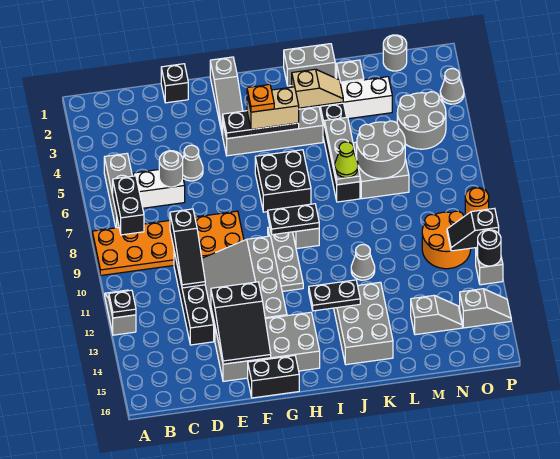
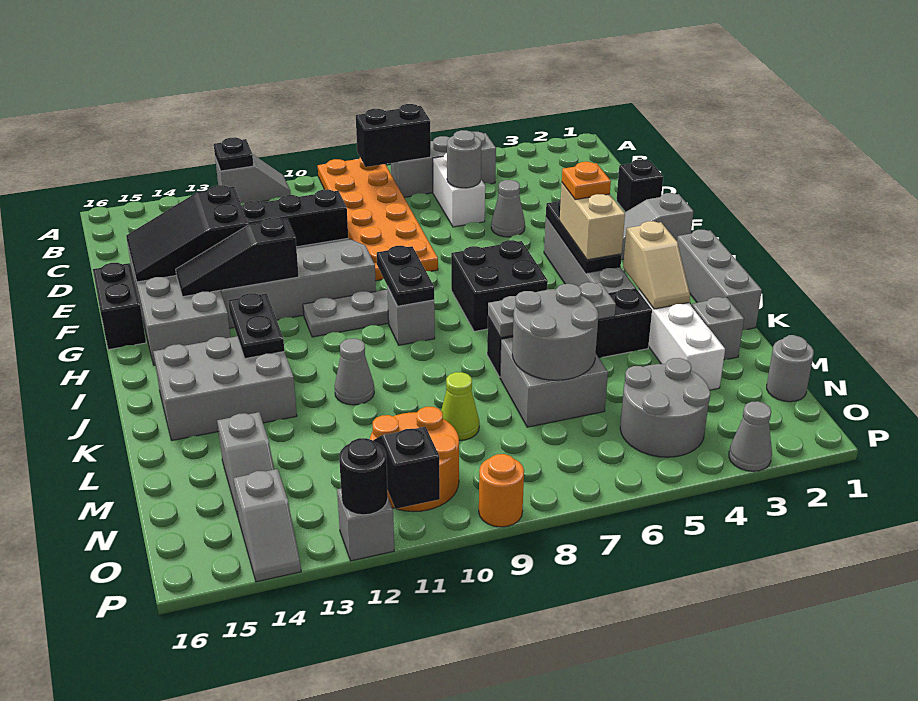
black slope D9:D11 level 2 top 9 -> black slope G12:G14 level 2 top 12
grey brick J1:K1 level 1 -> grey brick I1:K1 level 1
lime cone K7 level 3 -> lime cone M9 level 1

